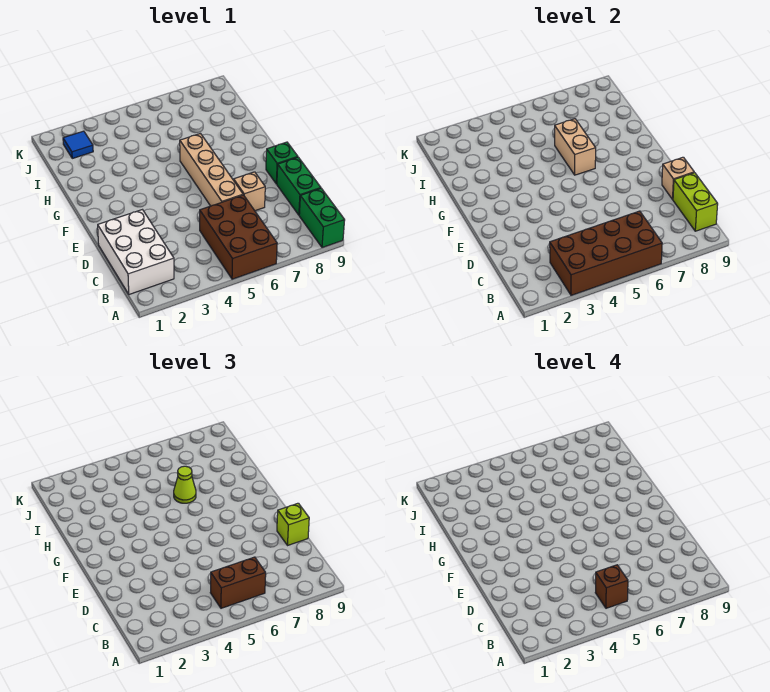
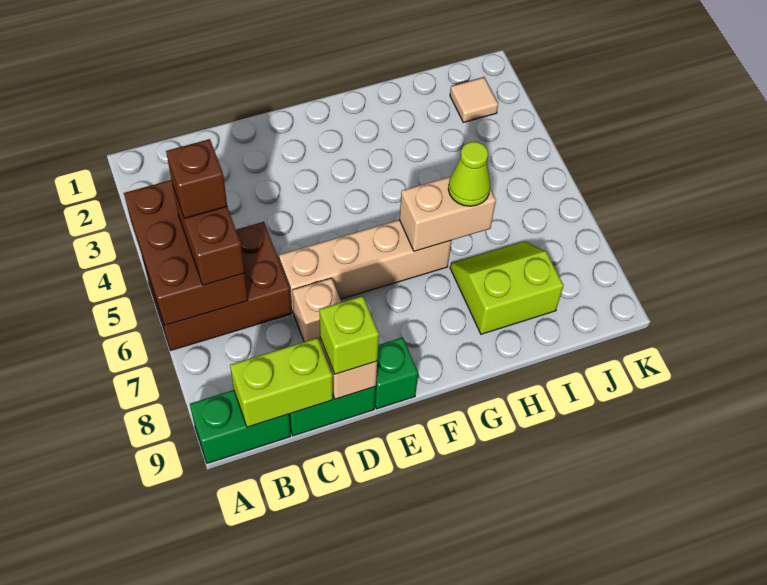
brown brick A3:B6 level 2 -> brown brick A4:B6 level 2
white brick B1:D2 level 1 -> none
none -> lime slope H7:I8 level 1 top 8
blue tile J2 level 1 -> tan tile J2 level 1

